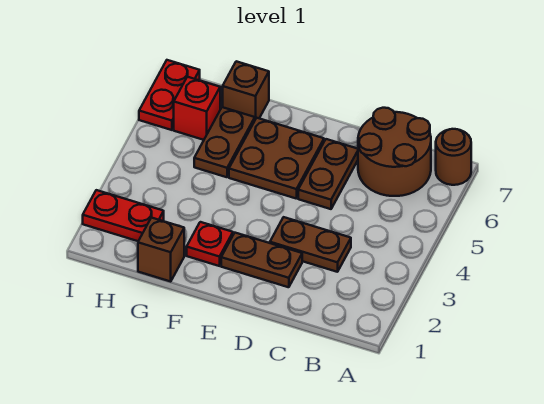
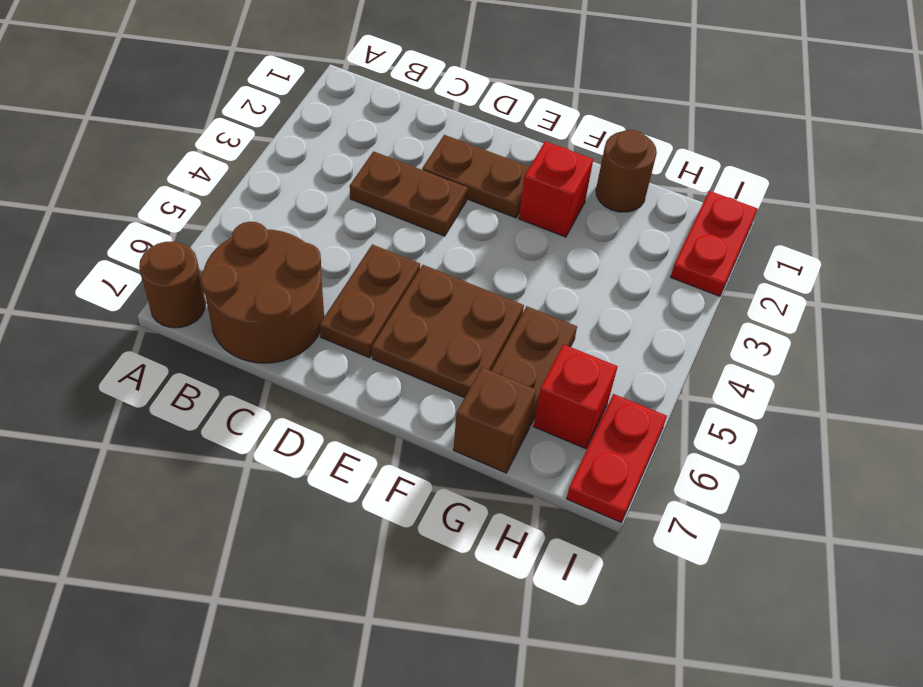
red plate F2 level 1 -> red brick F2 level 1
brown brick G1 level 1 -> brown round brick G1 level 1
red plate H2:I2 level 1 -> red plate I1:I2 level 1

